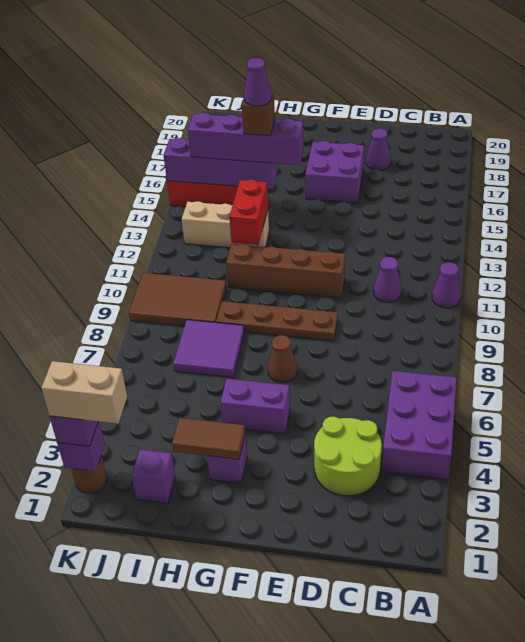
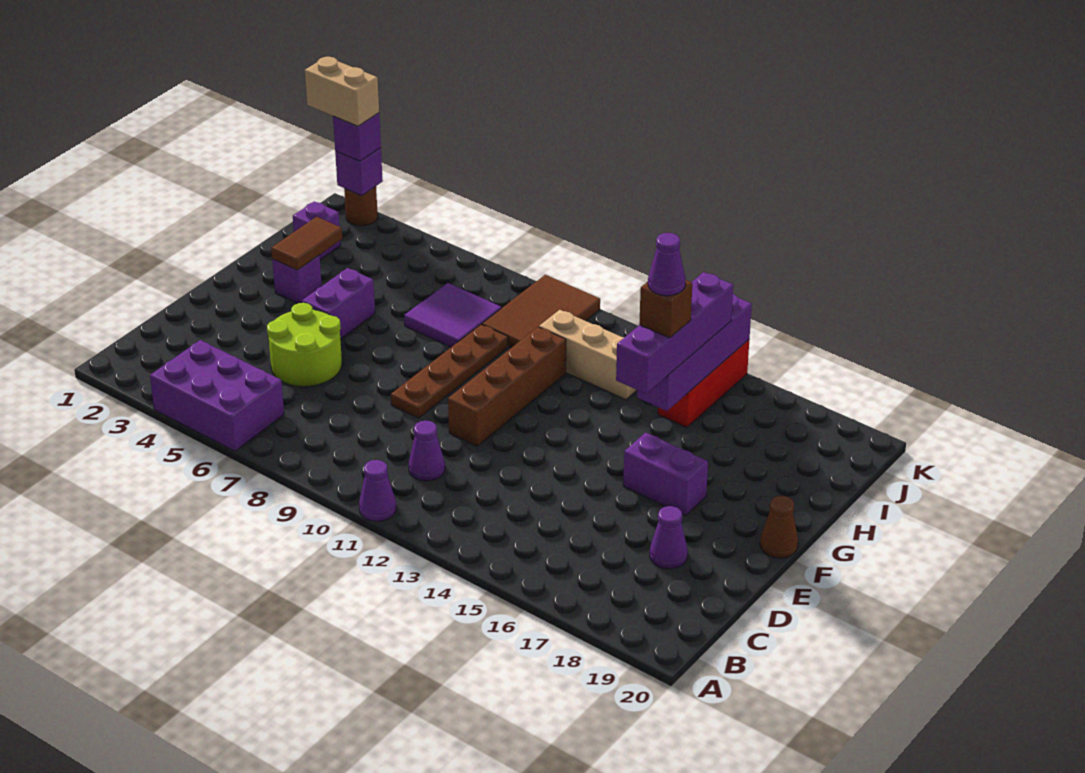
lime round brick C3:D4 level 1 -> lime round brick D5:E6 level 1
purple brick E16:F17 level 1 -> purple brick F16:F17 level 1
brown cone F7 level 1 -> brown cone F20 level 1
red brick H12:H13 level 2 -> none
tan brick H13:J13 level 1 -> tan brick I11:I13 level 1
tan brick J2:K2 level 4 -> tan brick K1:K2 level 4

